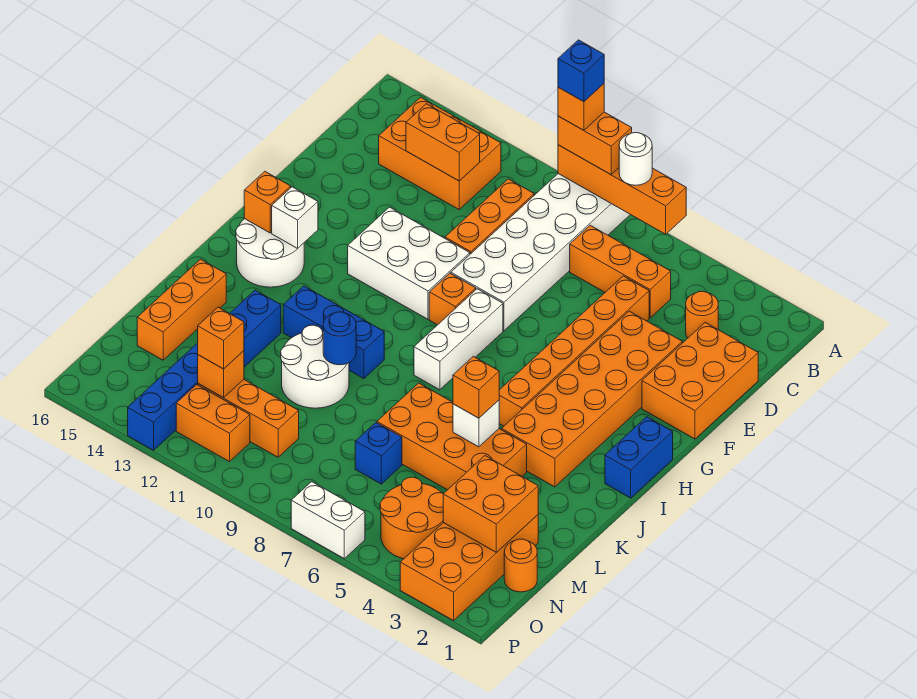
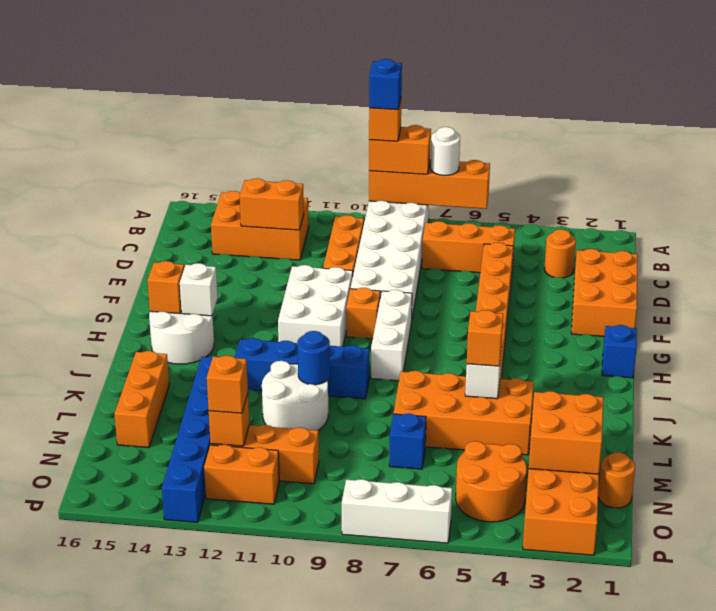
orange brick E3:J4 level 1 -> none
white brick F10:G12 level 1 -> white brick F10:H11 level 1
blue brick H1:I1 level 1 -> blue brick H1 level 1
blue brick J10:J12 level 1 -> blue brick J9:J12 level 1
white brick P6:P7 level 1 -> white brick P6:P8 level 1

